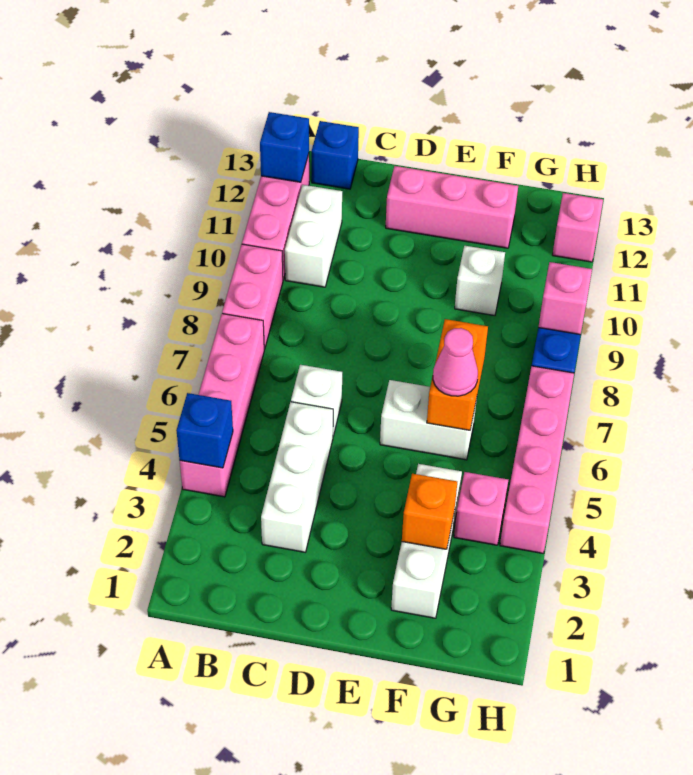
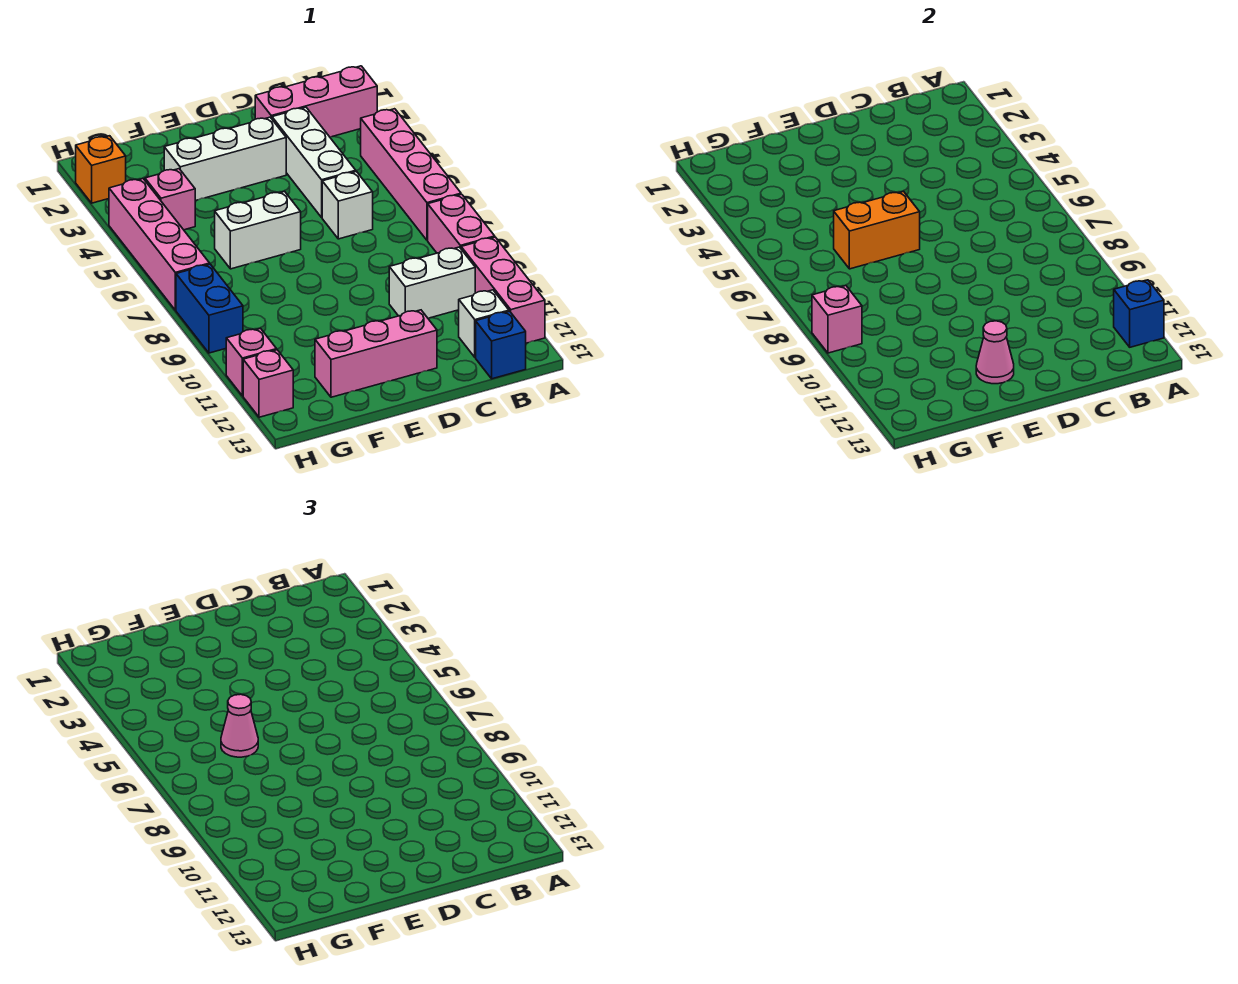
none -> pink brick A2:C2 level 1
blue brick A4 level 2 -> none
white brick B10:B11 level 1 -> white brick B10:C10 level 1
none -> pink cone E12 level 2
white brick F2:F4 level 1 -> white brick D3:F3 level 1
orange brick F3 level 2 -> orange brick H2 level 1
orange brick F6:F7 level 2 -> orange brick E6:F6 level 2
white brick F10 level 1 -> white brick B12 level 1
none -> pink brick H11 level 1

